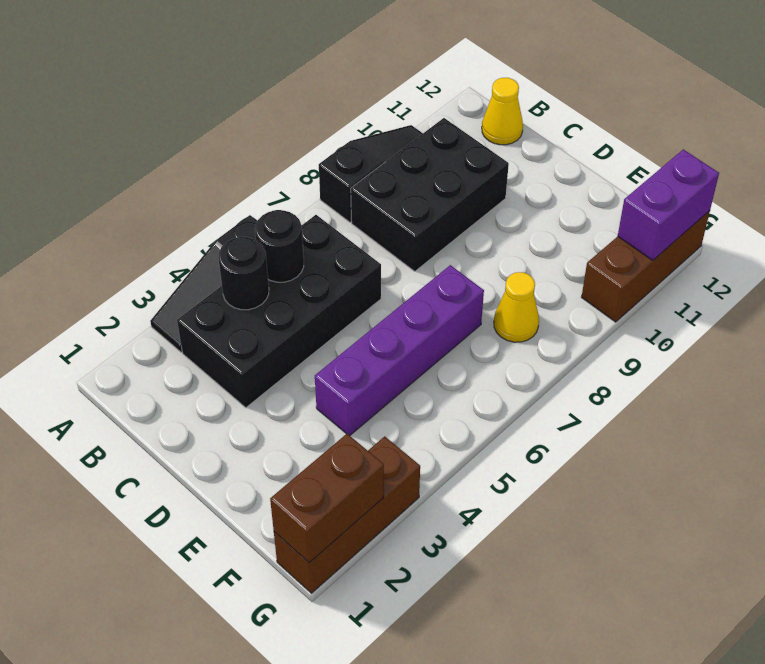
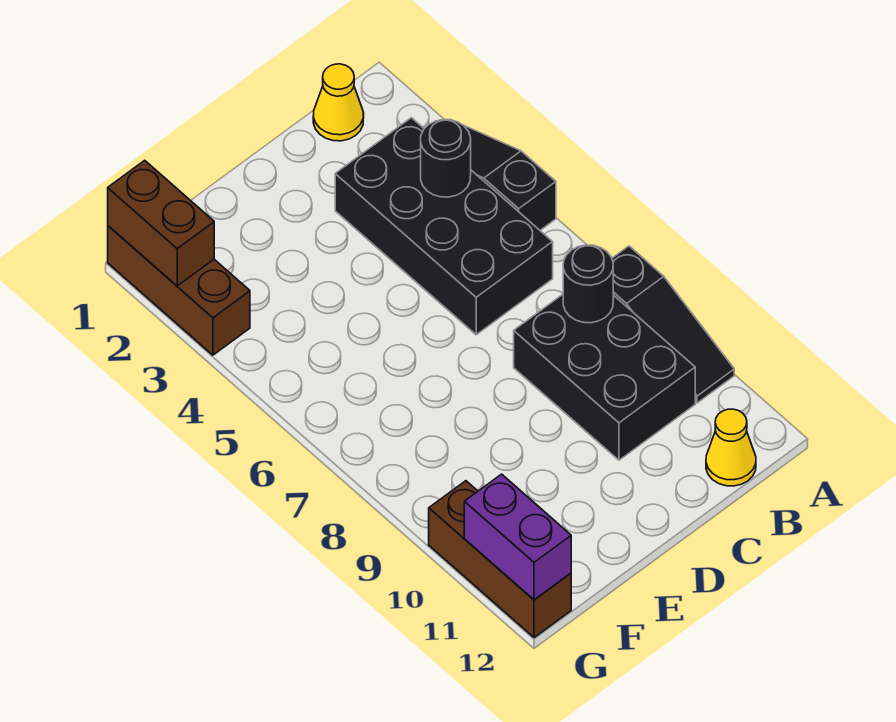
black round brick B5 level 2 -> black round brick B8 level 2
purple brick E4:E7 level 1 -> none
yellow cone F8 level 1 -> yellow cone B1 level 1

